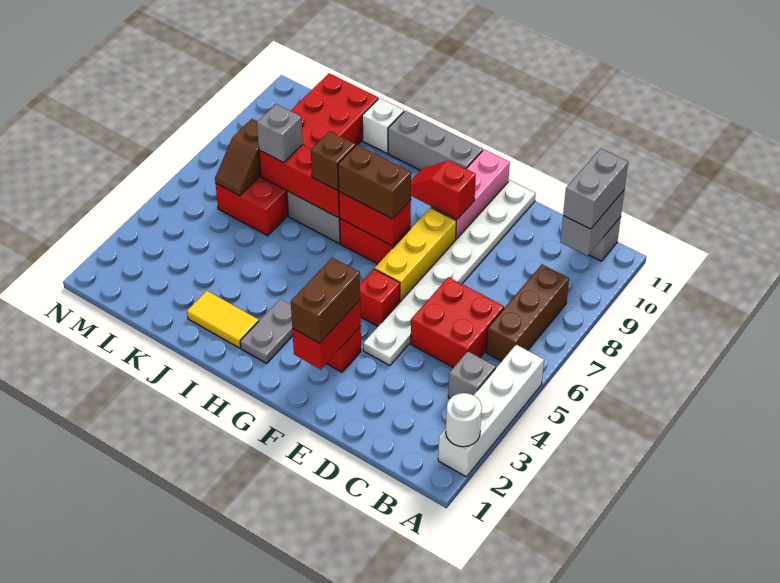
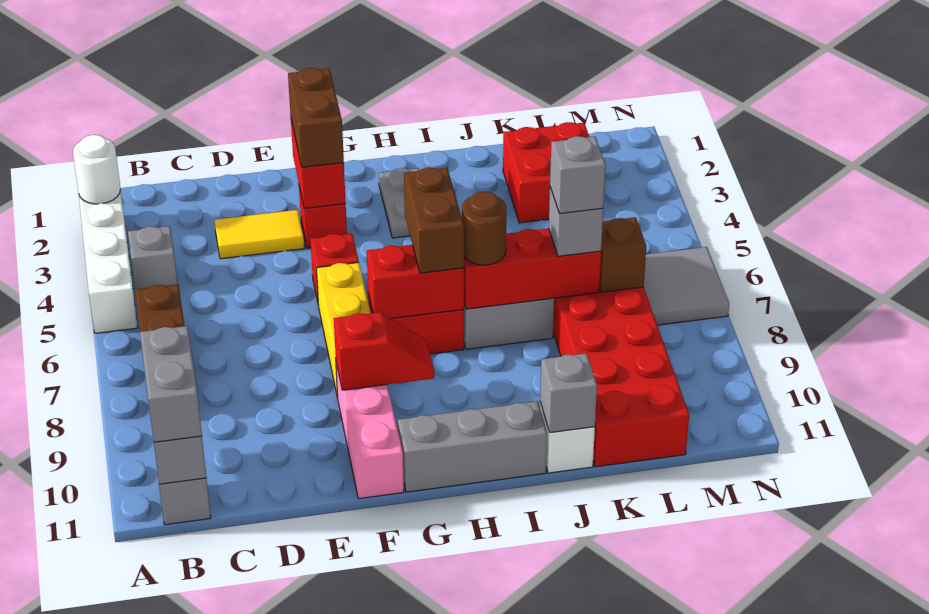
red brick C5:D6 level 1 -> red brick K2:L3 level 1
white plate E4:E11 level 1 -> none
brown brick G7:H7 level 3 -> brown brick H6:H7 level 3
yellow tile I2:J2 level 1 -> yellow tile D3:E3 level 1
brown brick I7 level 3 -> brown round brick I7 level 3
none -> grey brick J11 level 2
none -> grey brick K7 level 4
none -> grey tile M6:N7 level 1

